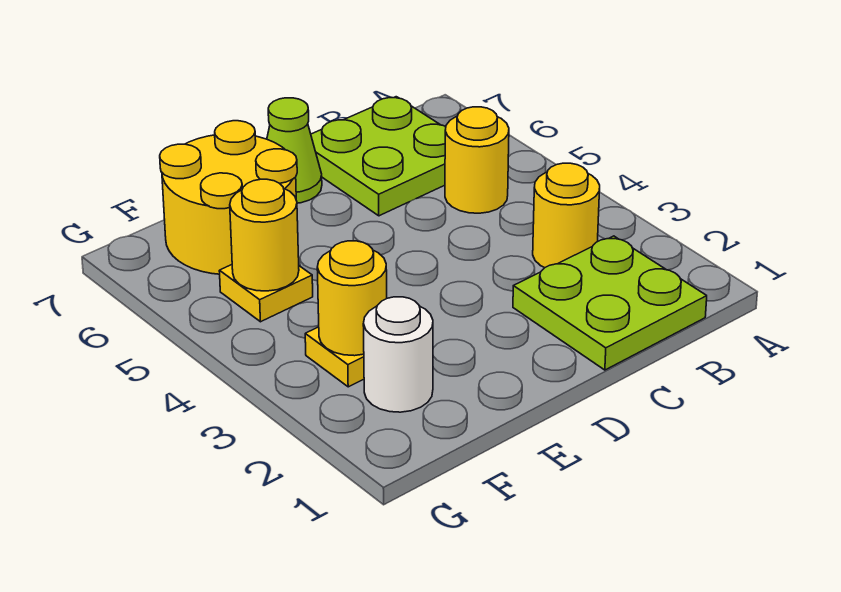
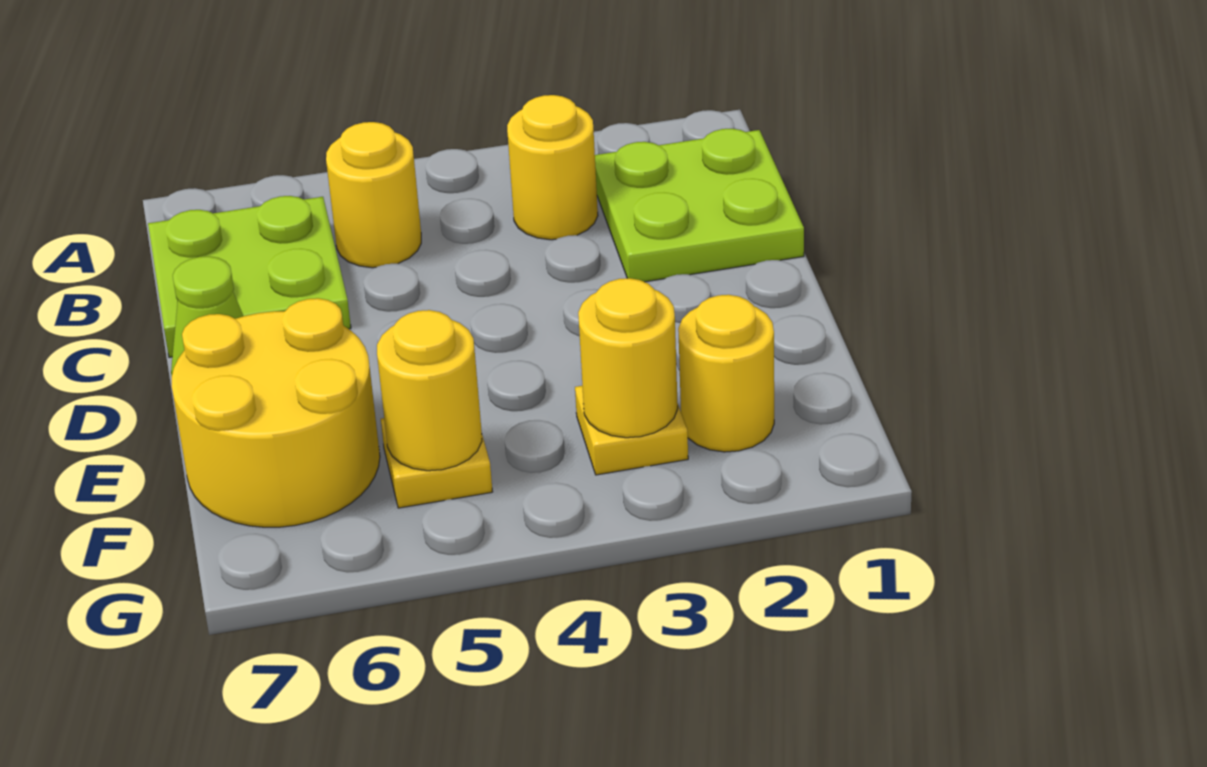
white round brick F2 level 1 -> yellow round brick F2 level 1

